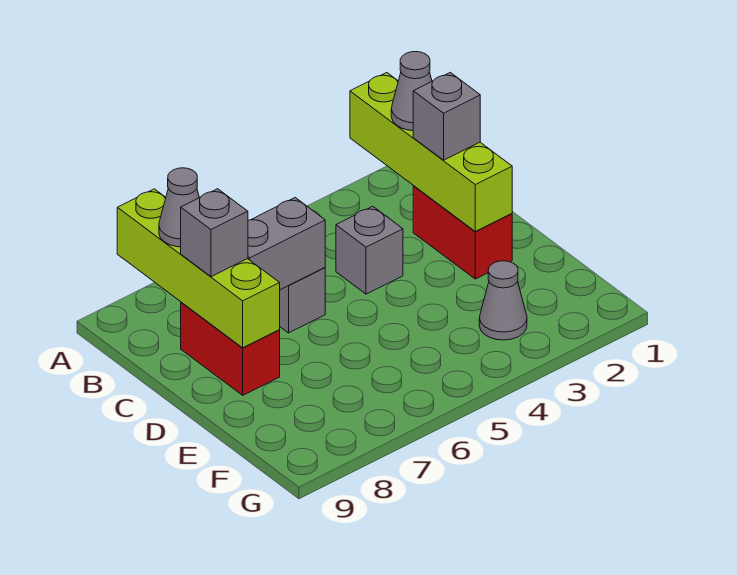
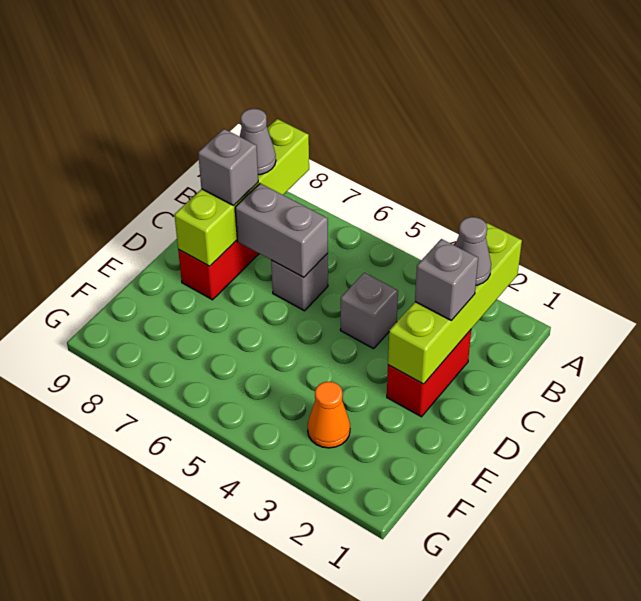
grey cone F3 level 1 -> orange cone F3 level 1

